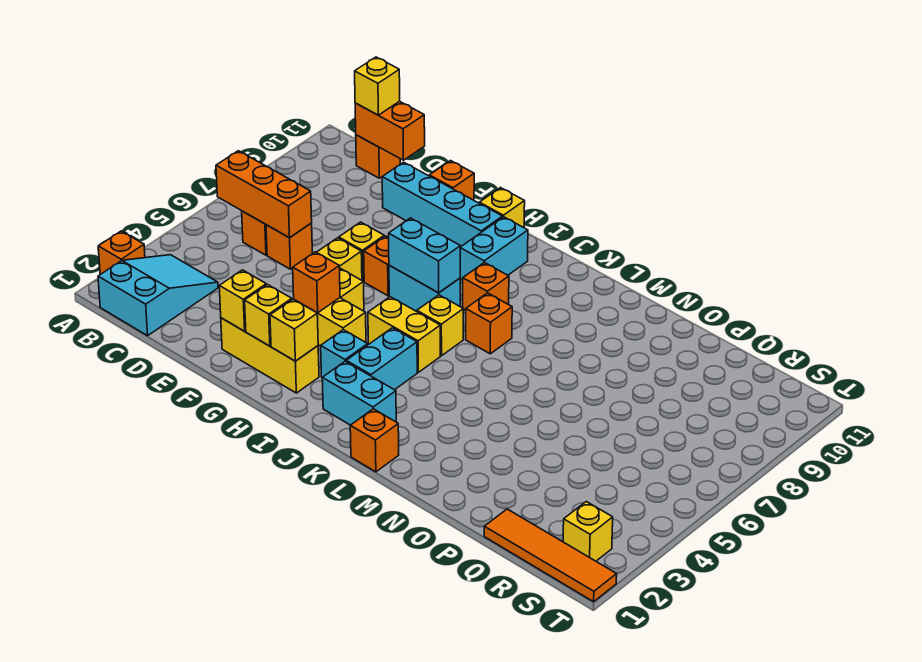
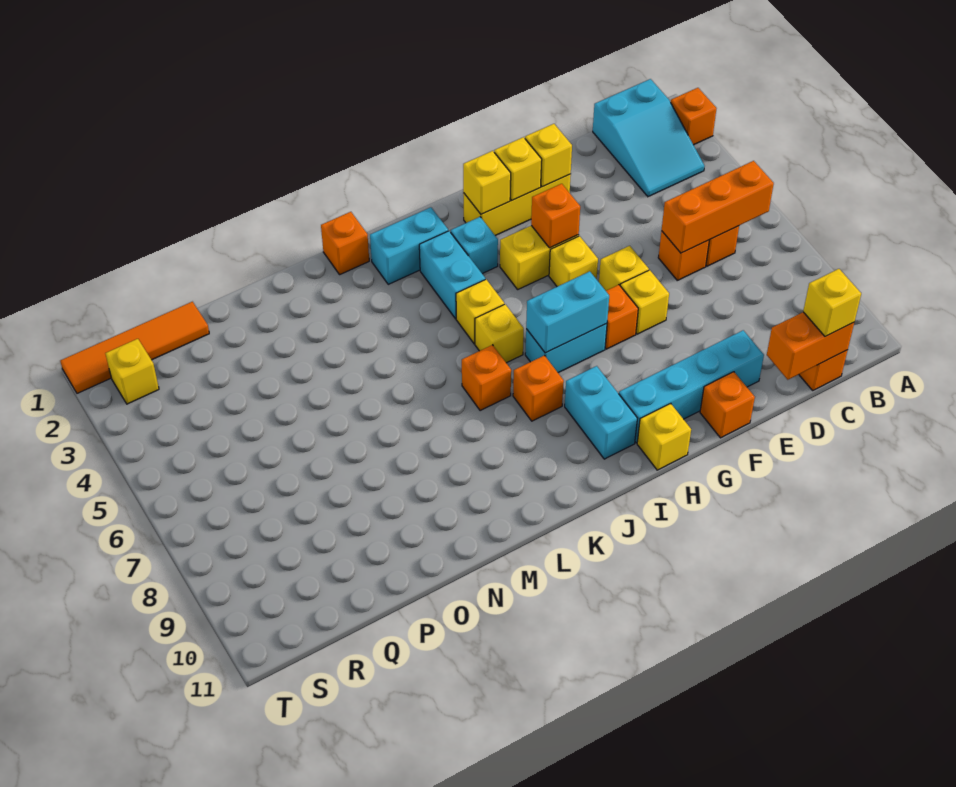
yellow brick I5:J5 level 1 -> yellow brick J5 level 1

